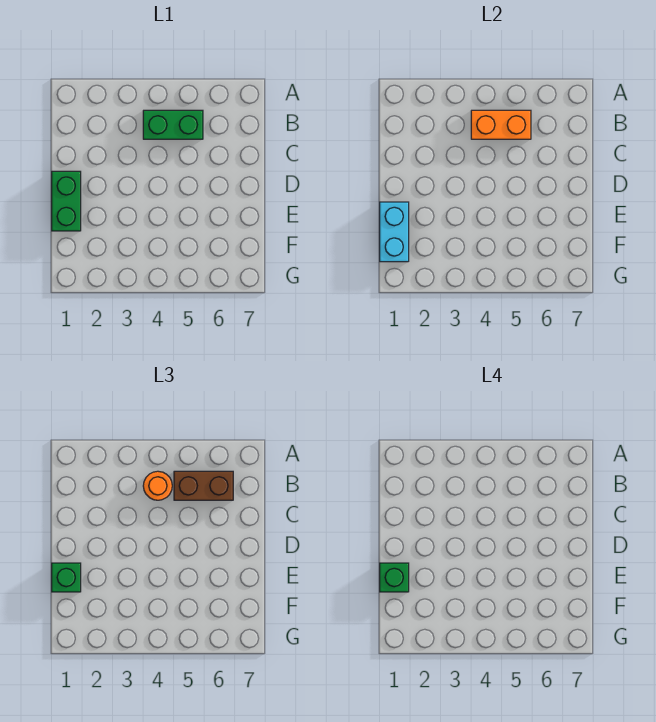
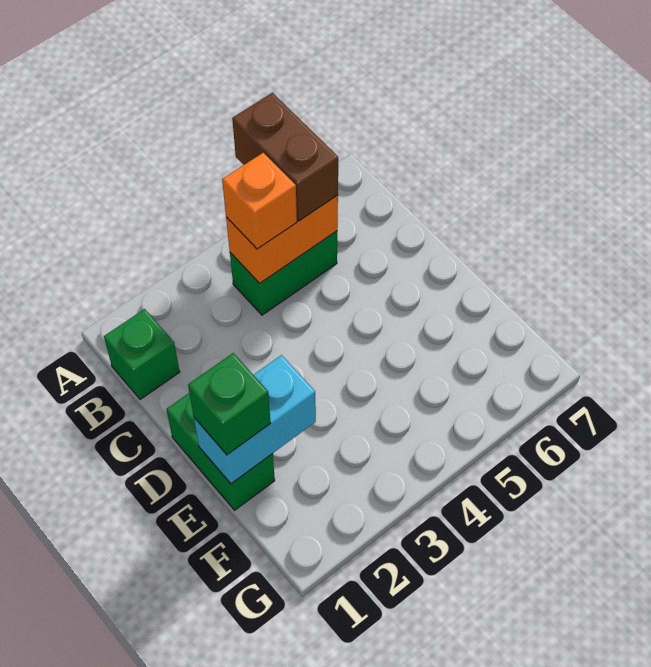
orange round brick B4 level 3 -> orange brick B4 level 3
brown brick B5:B6 level 3 -> brown brick A5:B5 level 3
cyan brick E1:F1 level 2 -> cyan brick E1:E2 level 2
green brick E1 level 4 -> green brick B1 level 1

